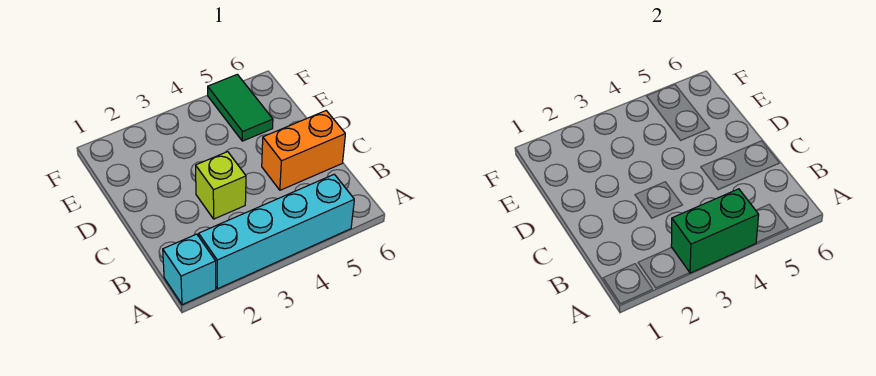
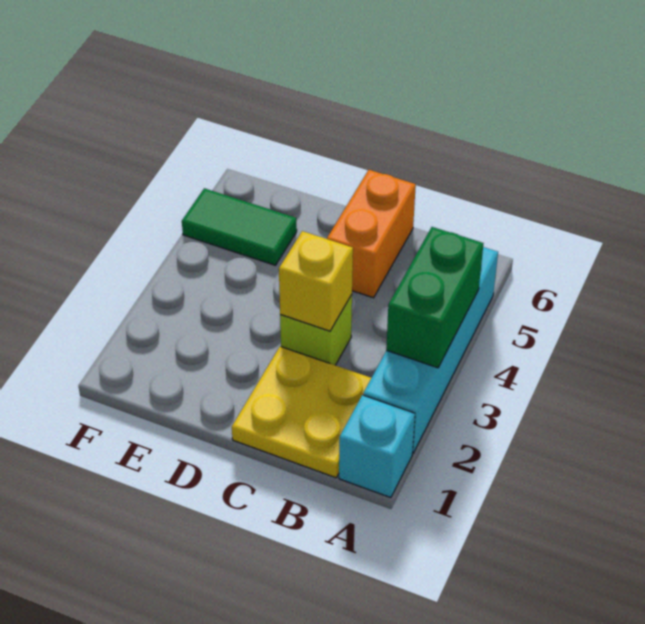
none -> yellow plate B1:C2 level 1
none -> yellow brick C3 level 2

